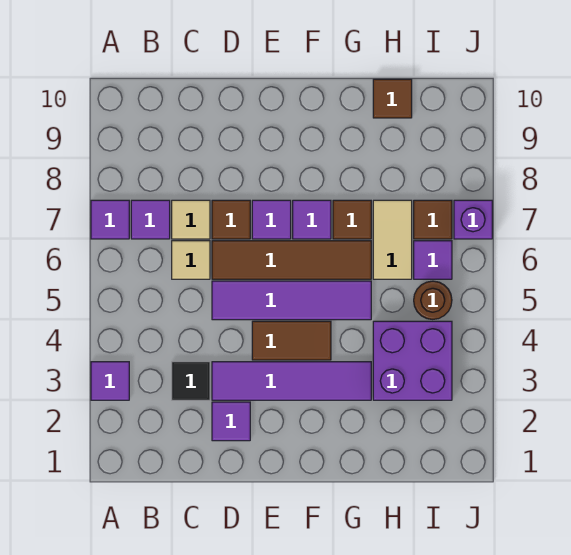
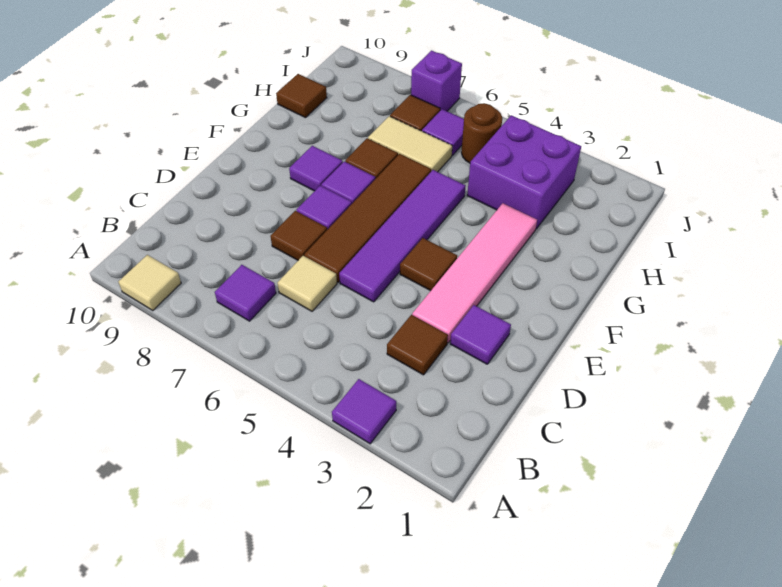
purple tile A7 level 1 -> purple tile F8 level 1
black tile C3 level 1 -> brown tile C3 level 1
tan tile C7 level 1 -> tan tile A9 level 1
purple tile D3:G3 level 1 -> pink tile D3:G3 level 1
brown tile E4:F4 level 1 -> brown tile E4 level 1

